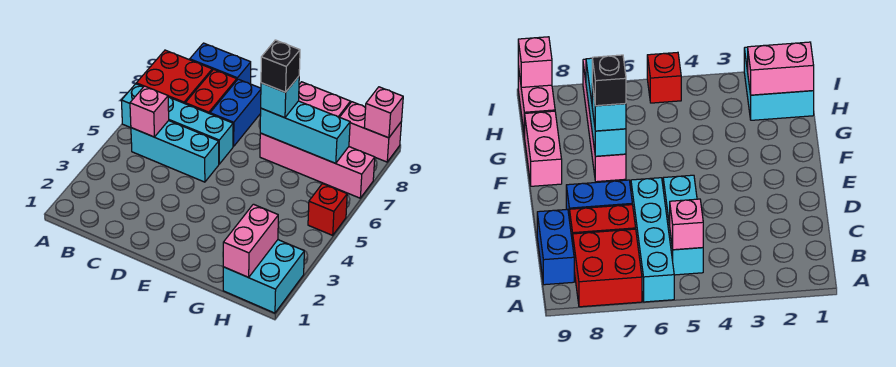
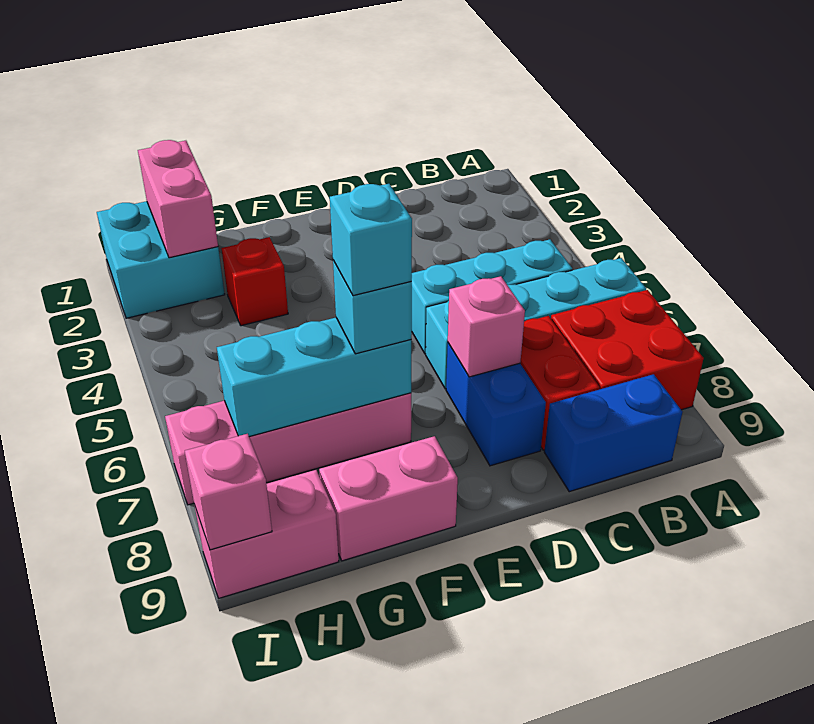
pink brick B5 level 2 -> pink brick D7 level 2
black brick F7 level 4 -> cyan brick F7 level 4
red brick I5 level 1 -> red brick G3 level 1

